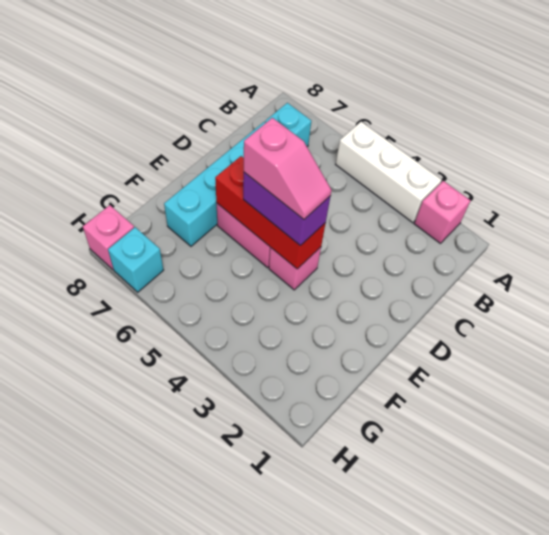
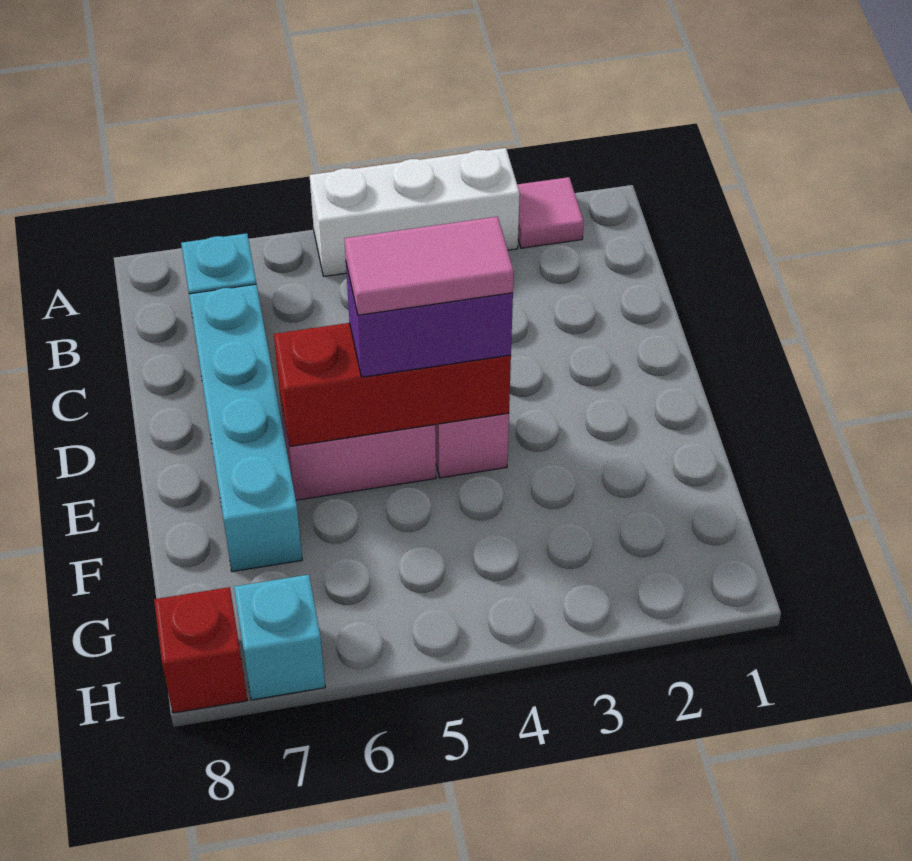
pink brick A2 level 1 -> pink tile A2 level 1
pink slope E4:E5 level 4 top 5 -> pink tile E4:E5 level 4
pink brick H8 level 1 -> red brick H8 level 1

